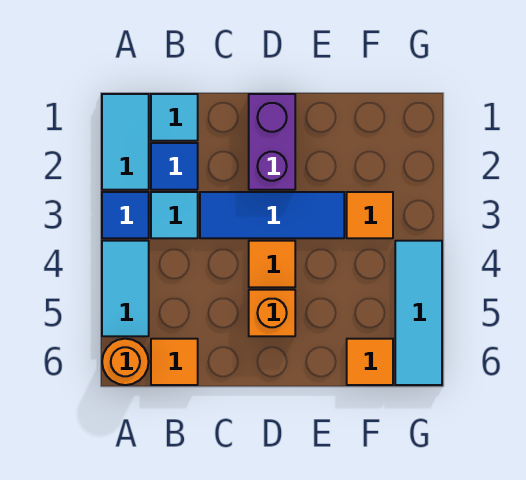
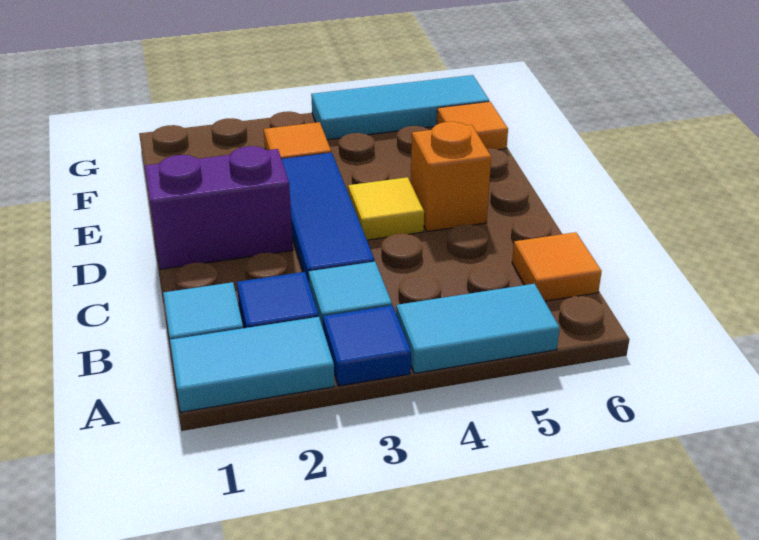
orange round brick A6 level 1 -> none
orange tile D4 level 1 -> yellow tile D4 level 1

